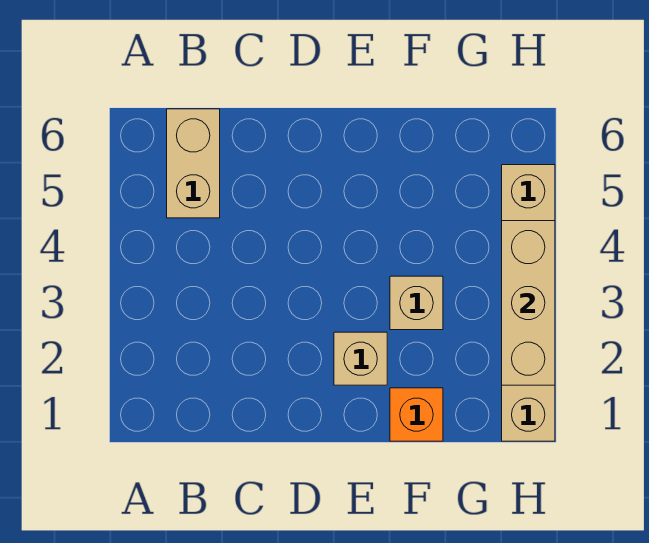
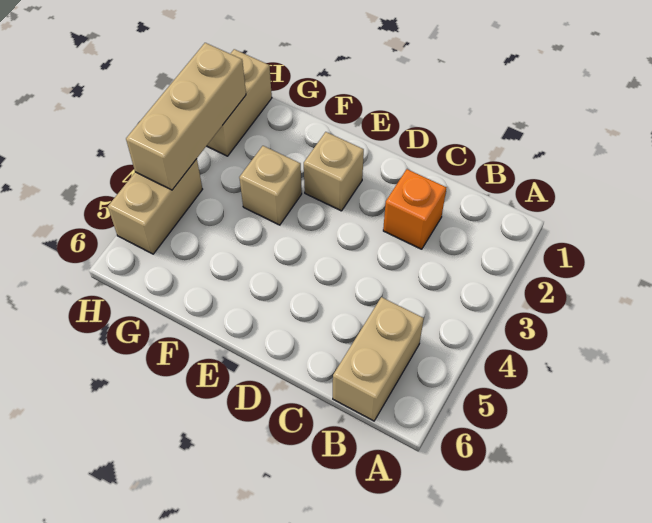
orange brick F1 level 1 -> orange brick C2 level 1

